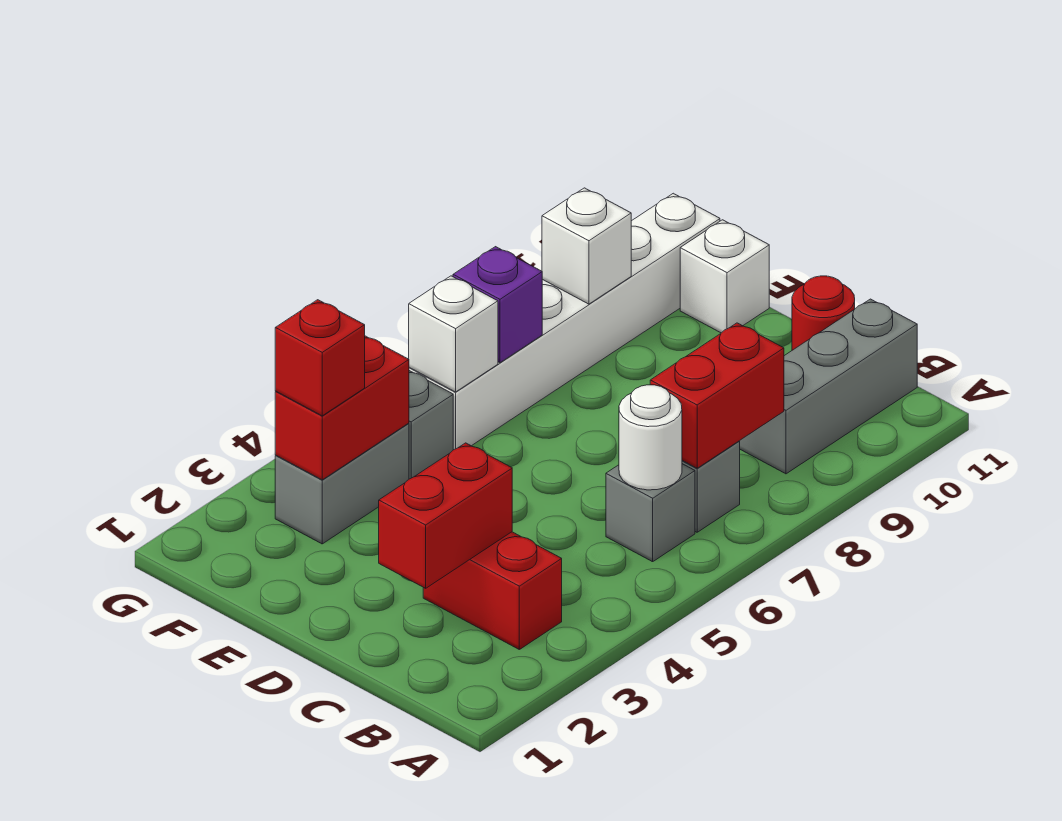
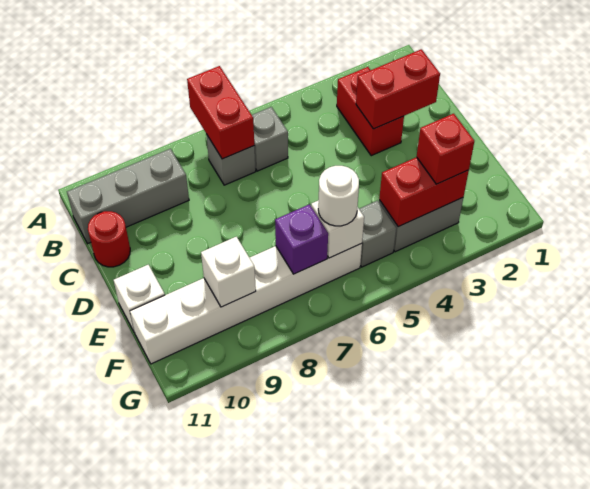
white round brick B6 level 2 -> white round brick F6 level 3
red brick B7:B8 level 2 -> red brick A7:B7 level 2

